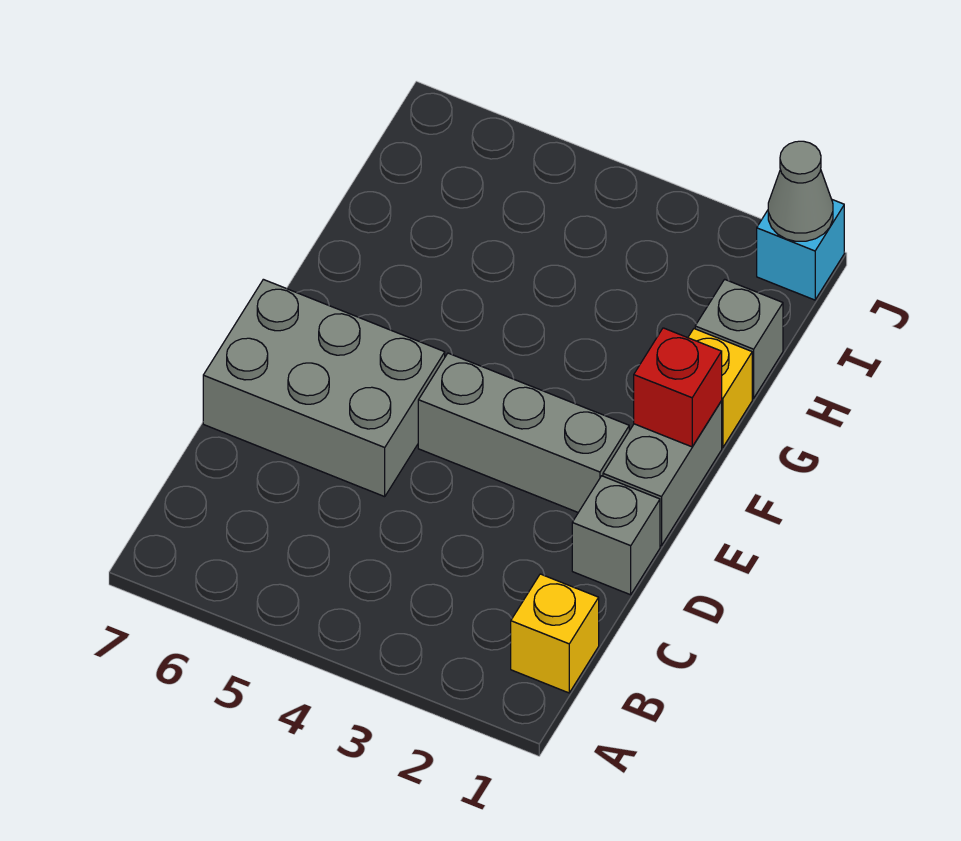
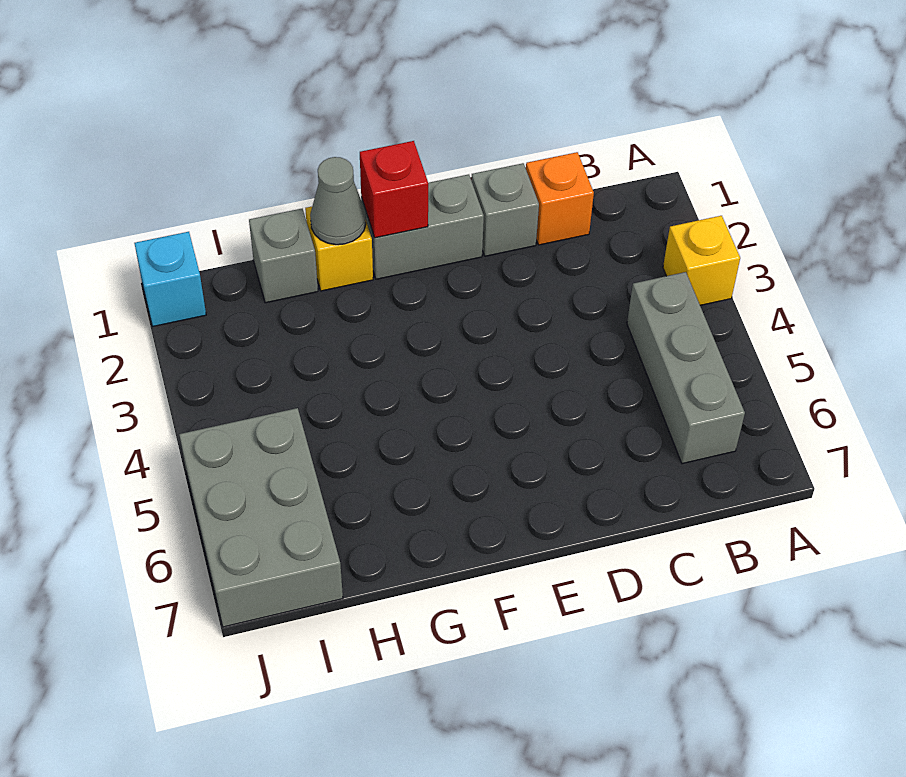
yellow brick B1 level 1 -> yellow brick A3 level 1
none -> orange brick C1 level 1
grey brick D5:E7 level 1 -> grey brick I5:J7 level 1
grey brick E2:E4 level 1 -> grey brick B4:B6 level 1
grey cone J1 level 2 -> grey cone G1 level 2

